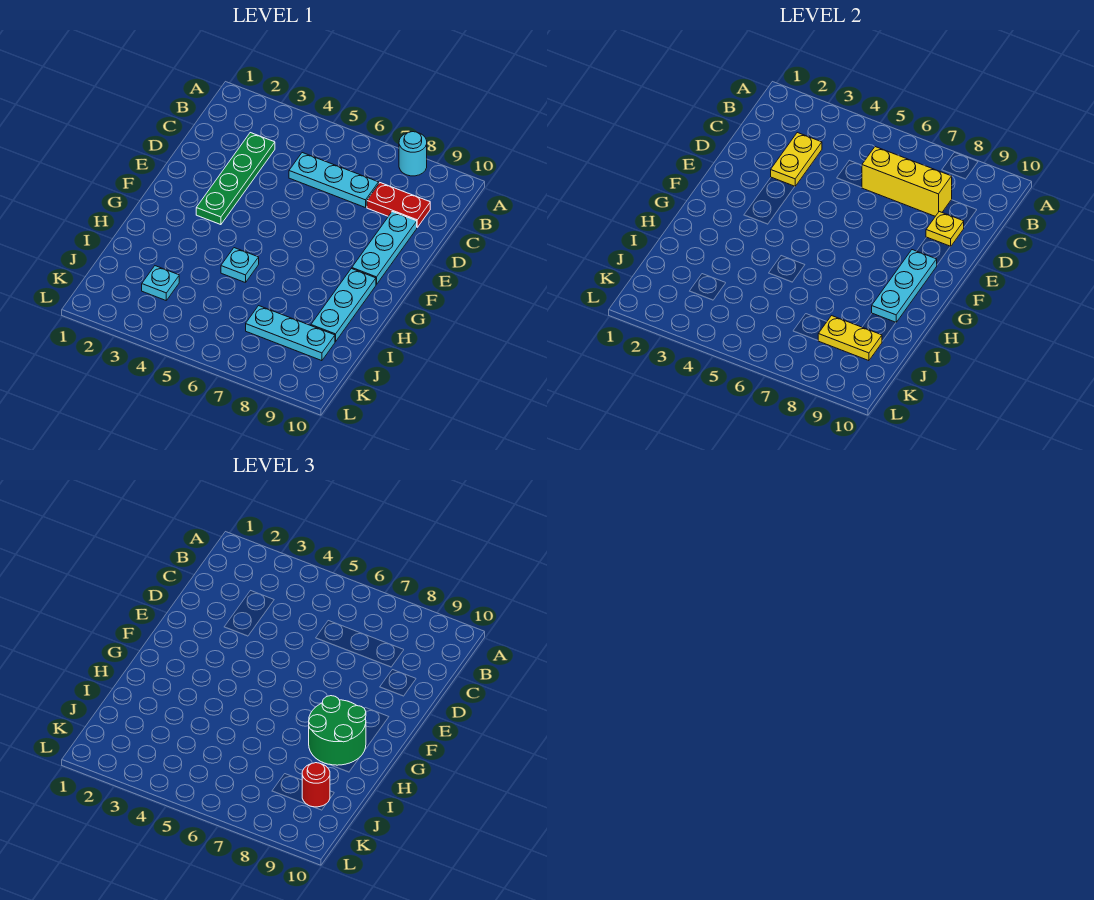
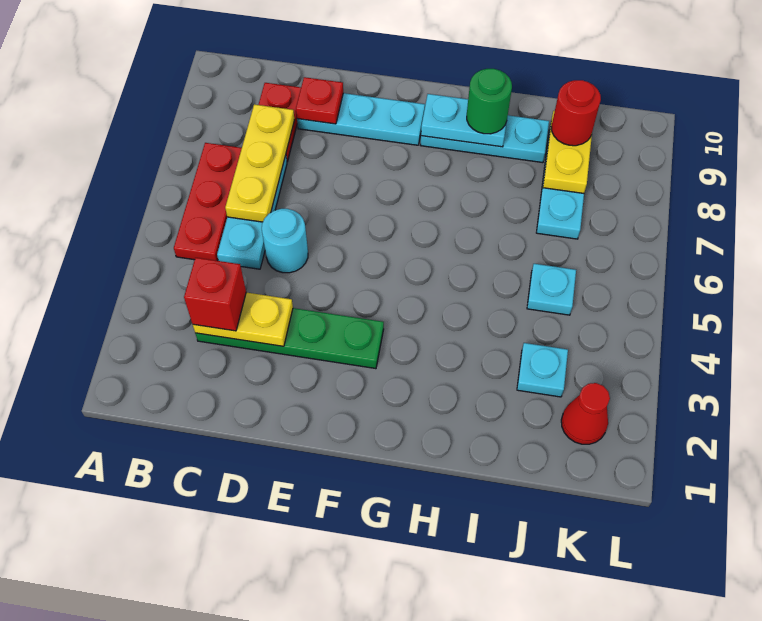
cyan round brick A8 level 1 -> cyan round brick D5 level 1
none -> red plate B5:B7 level 1
none -> red brick C3 level 3
yellow brick C6:C8 level 2 -> yellow plate C6:C8 level 2
yellow plate D9 level 2 -> red plate D9 level 2
cyan plate F9:H9 level 2 -> cyan plate G9:H9 level 2
green round brick G8:H9 level 3 -> green round brick H9 level 3
cyan plate H5 level 1 -> cyan plate J5 level 1
none -> red cone K2 level 1

